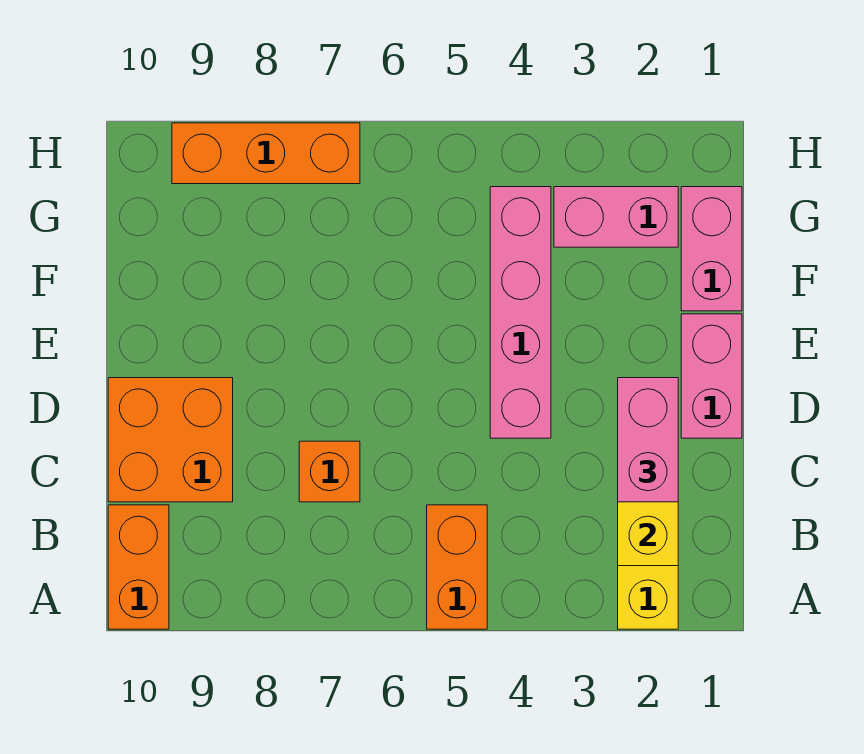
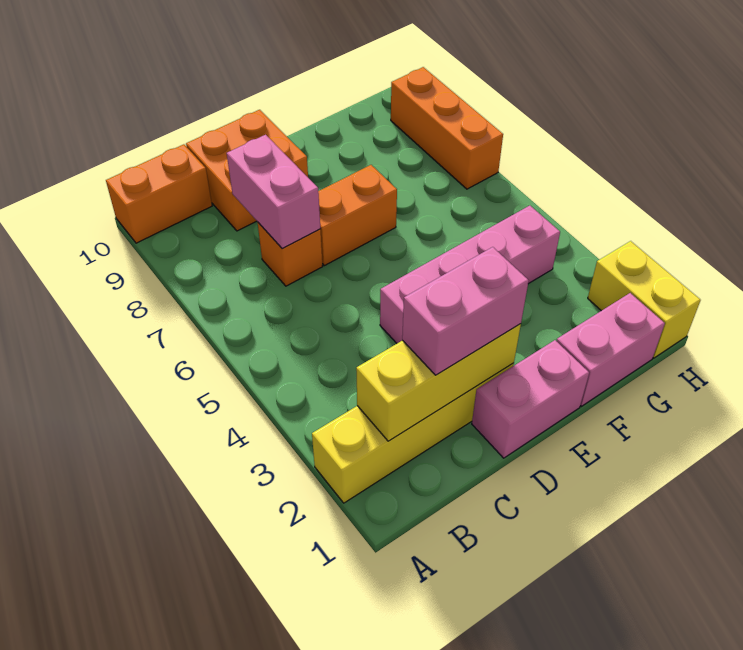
orange brick A5:B5 level 1 -> orange brick D7:E7 level 1
pink brick G2:G3 level 1 -> pink brick C7:C8 level 2
none -> yellow brick H1:H2 level 1

